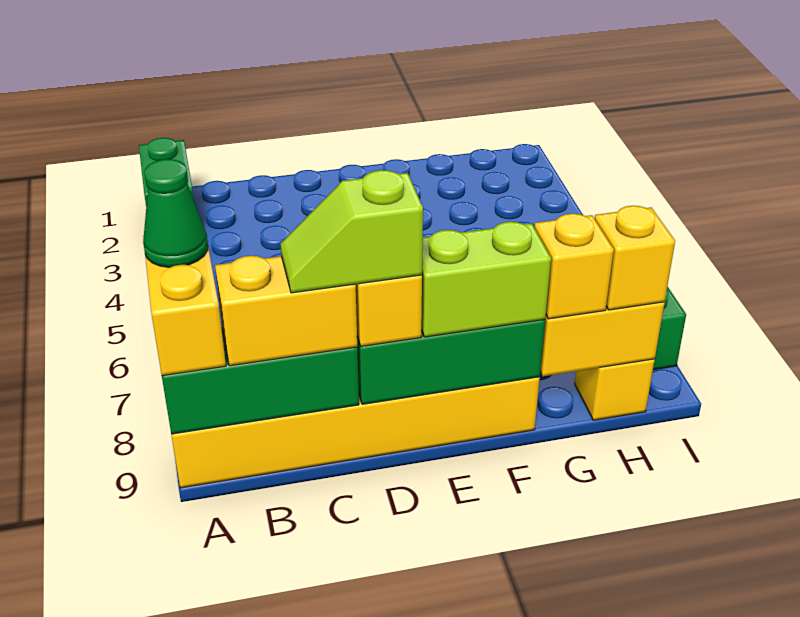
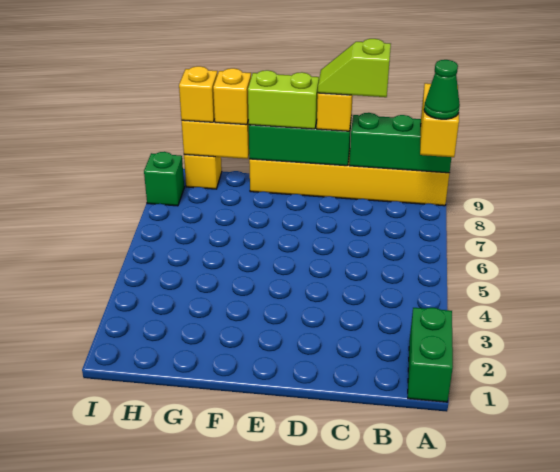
yellow brick B9:C9 level 3 -> none
lime slope C9:D9 level 4 top D -> lime slope C9:D9 level 4 top C

